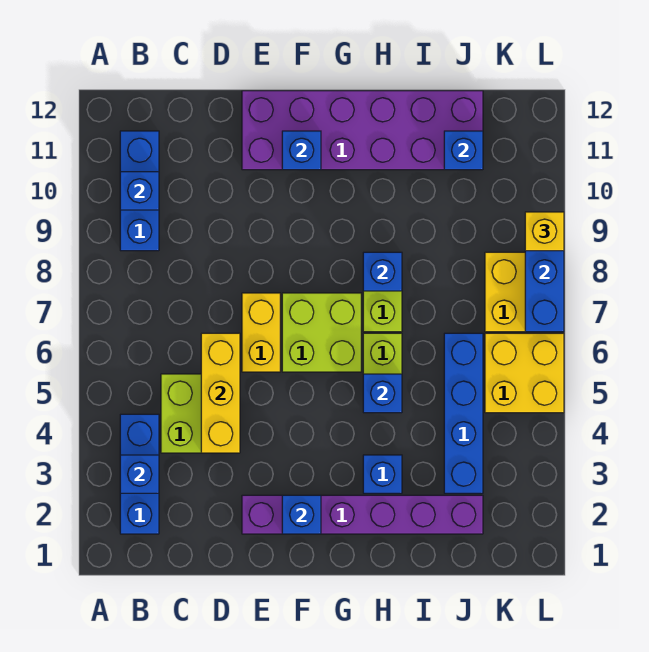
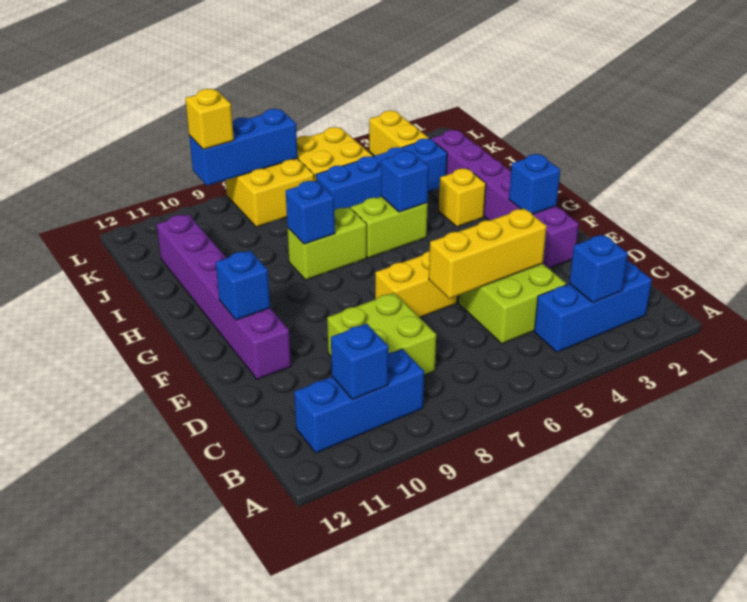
purple brick E11:J12 level 1 -> purple brick E11:J11 level 1
lime brick F6:G7 level 1 -> lime brick C8:D9 level 1
blue brick H3 level 1 -> yellow brick H3 level 1
blue brick J11 level 2 -> none
none -> yellow brick K3:L3 level 1

